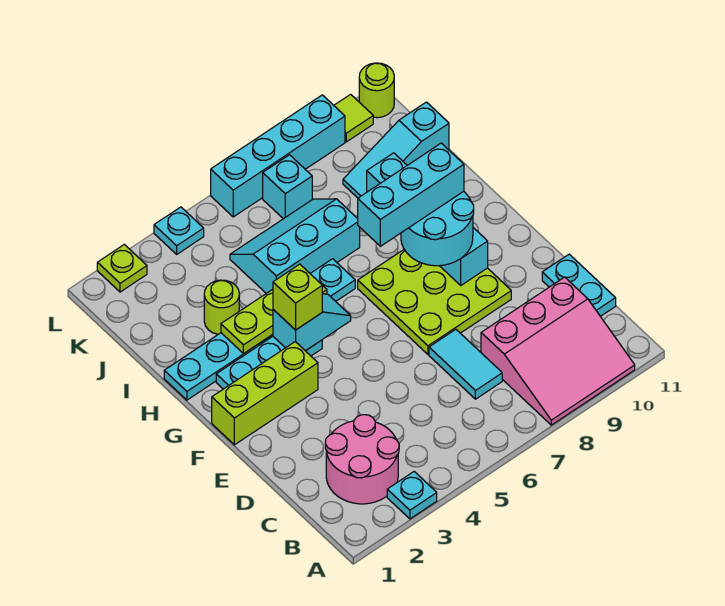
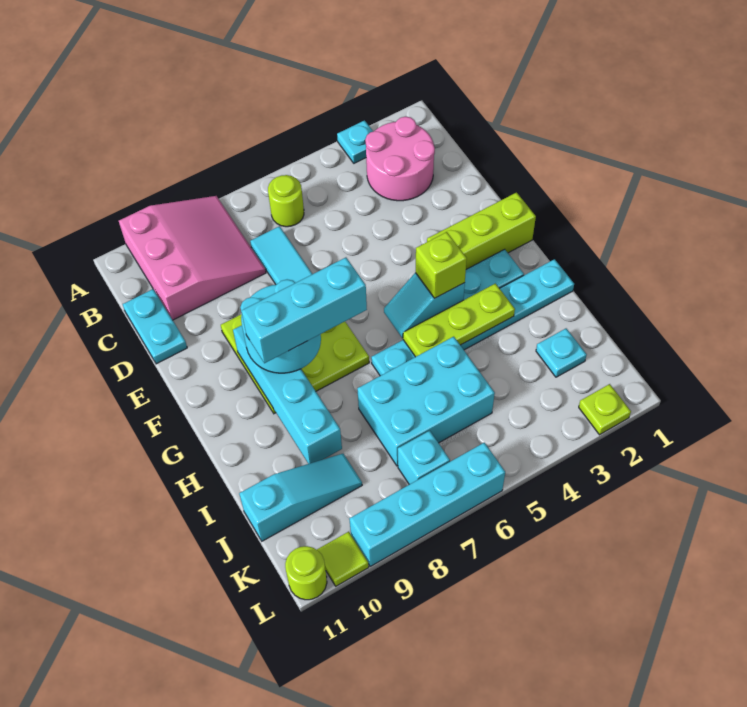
pink slope A8:C10 level 1 top C -> pink slope A8:C10 level 1 top 10
lime round brick I3 level 1 -> lime round brick B6 level 1
cyan slope I5:J7 level 1 top I -> cyan brick I5:J7 level 1
cyan plate L4 level 1 -> cyan plate J2 level 1

